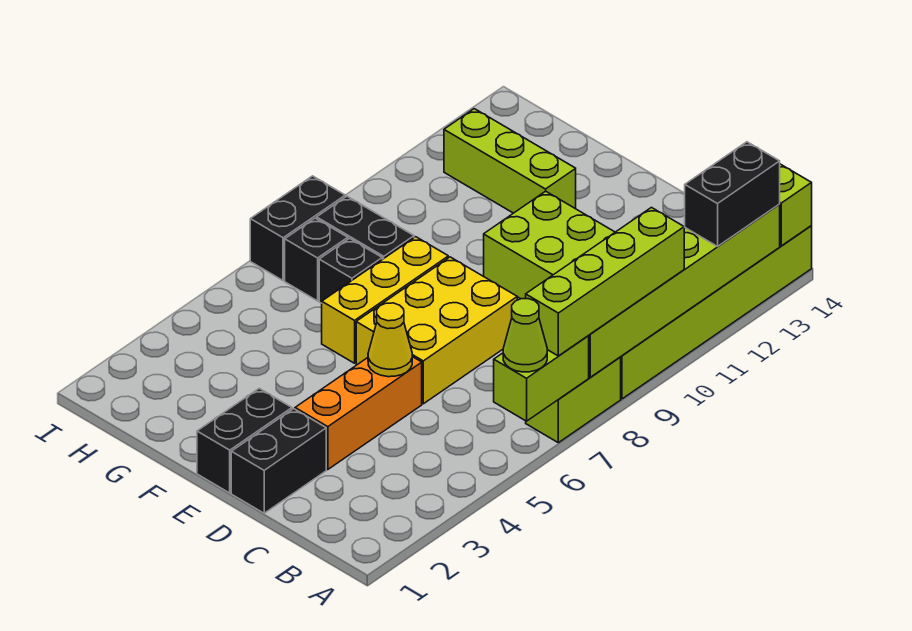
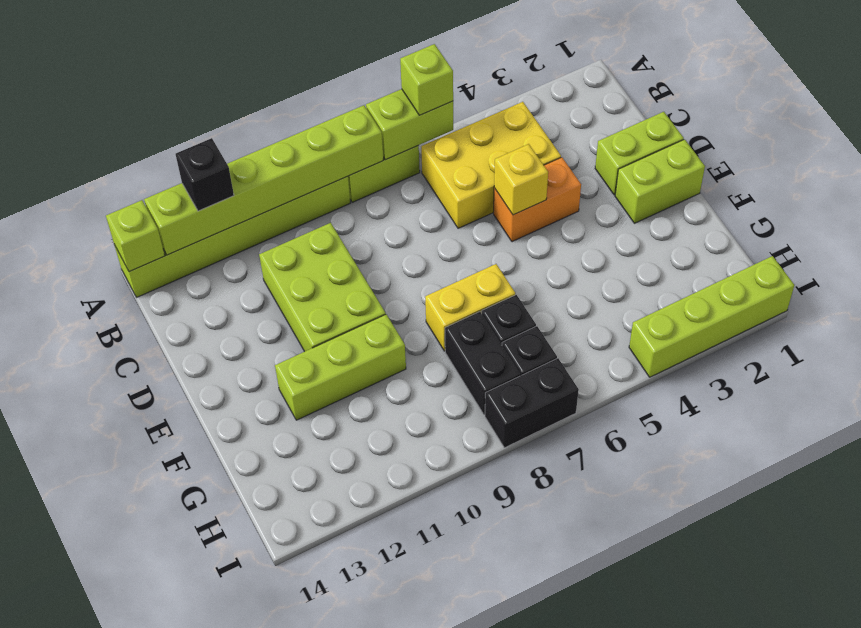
lime cone A6 level 3 -> lime brick A6 level 3
lime brick A7:A10 level 3 -> lime brick I1:I4 level 1
black brick A12:A13 level 3 -> black brick A12 level 3
black brick D1:D2 level 1 -> lime brick D1:D2 level 1
orange brick D3:D5 level 1 -> orange brick D4:D5 level 1
yellow cone D5 level 2 -> yellow brick D5 level 2
yellow brick D6:E8 level 1 -> yellow brick B4:C6 level 1
black brick E1:E2 level 1 -> lime brick E1:E2 level 1
yellow brick F6:F8 level 1 -> yellow brick F7:F8 level 1
lime brick F12:H12 level 1 -> lime brick F10:F12 level 1

